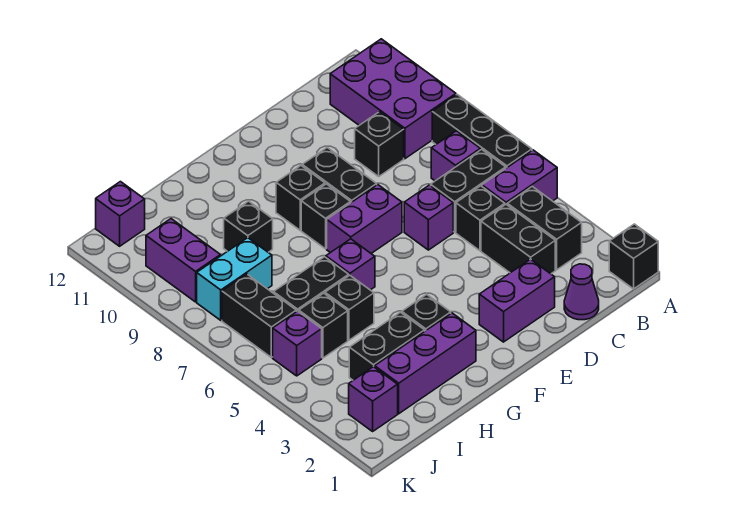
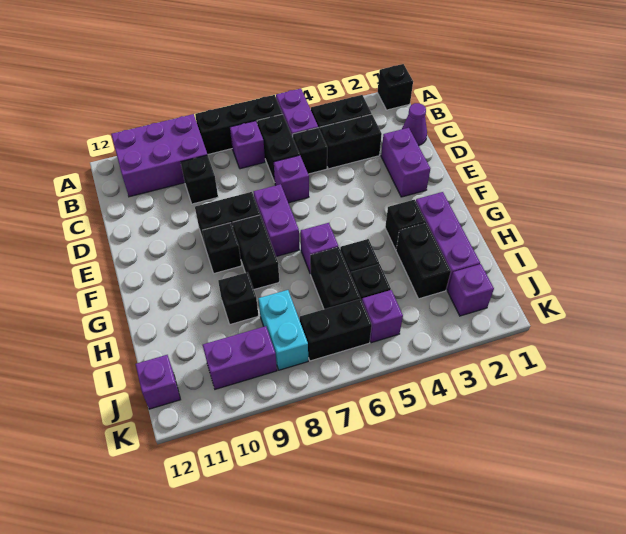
black brick F8 level 1 -> black brick F8:G8 level 1

